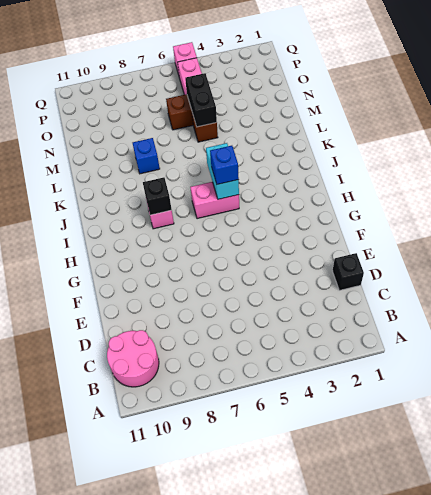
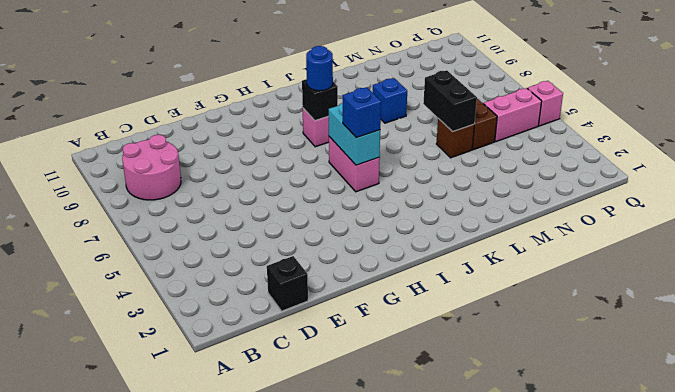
pink round brick B10:C11 level 1 -> pink round brick B8:C9 level 1
cyan brick I5:J5 level 2 -> cyan brick I5:I6 level 2
none -> blue round brick I8 level 3
black brick M5:N5 level 2 -> black brick M5:M6 level 2

